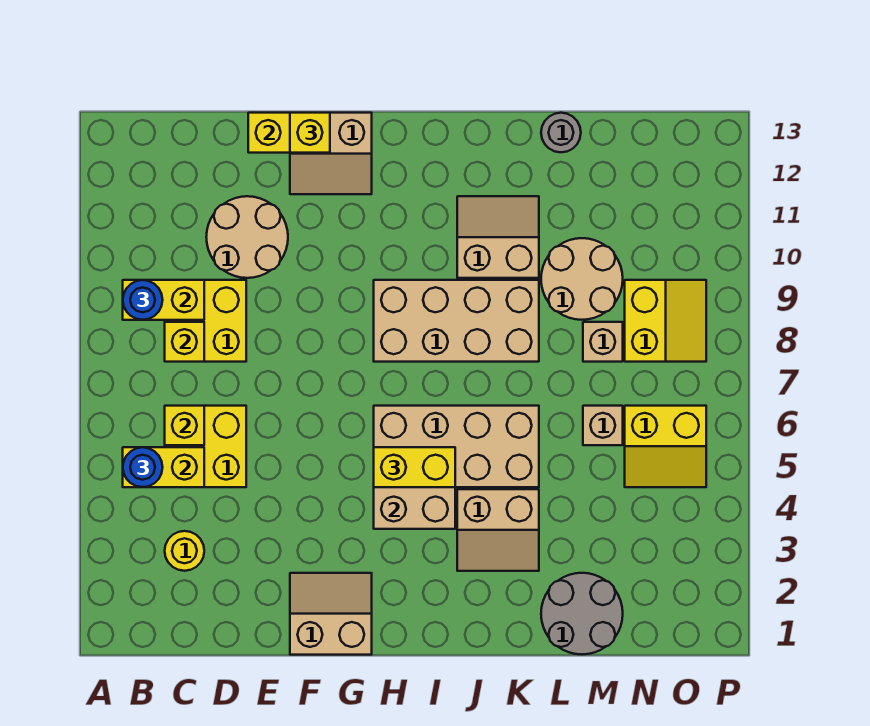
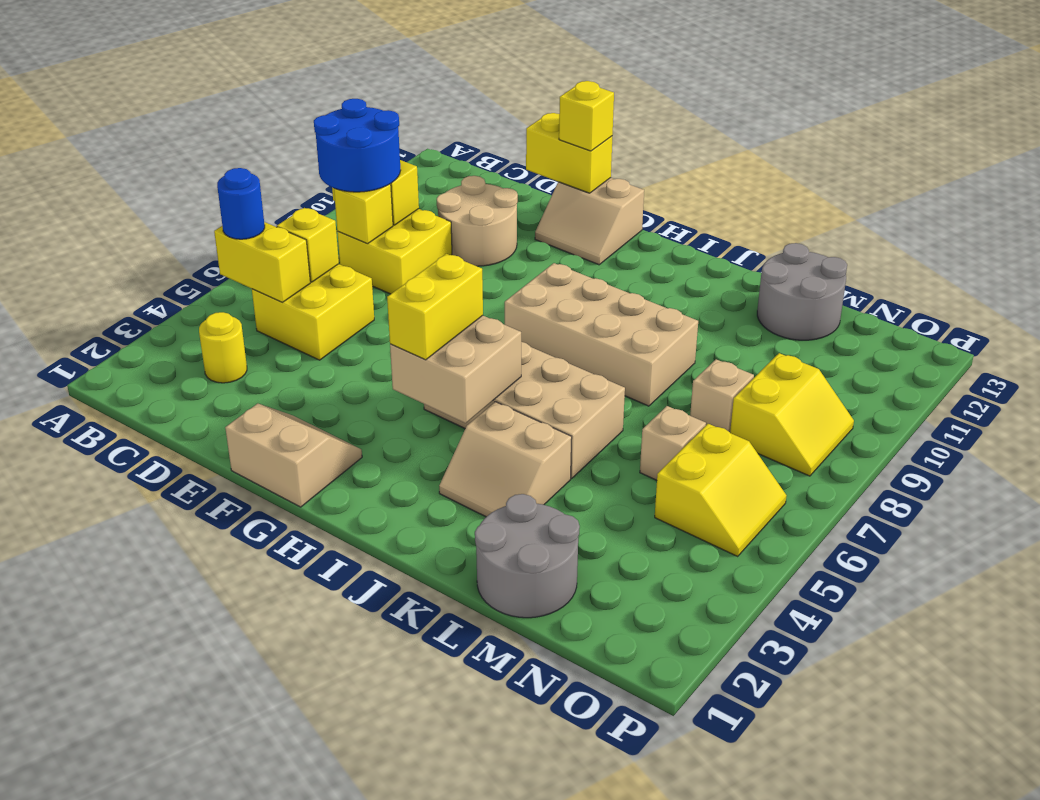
blue round brick B9 level 3 -> blue round brick B8:C9 level 3
yellow brick H5:I5 level 3 -> yellow brick H4:H5 level 3
tan slope J10:K11 level 1 top 10 -> none
tan round brick L9:M10 level 1 -> none
grey round brick L13 level 1 -> grey round brick L12:M13 level 1
yellow slope N5:O6 level 1 top 6 -> yellow slope N5:O6 level 1 top N

